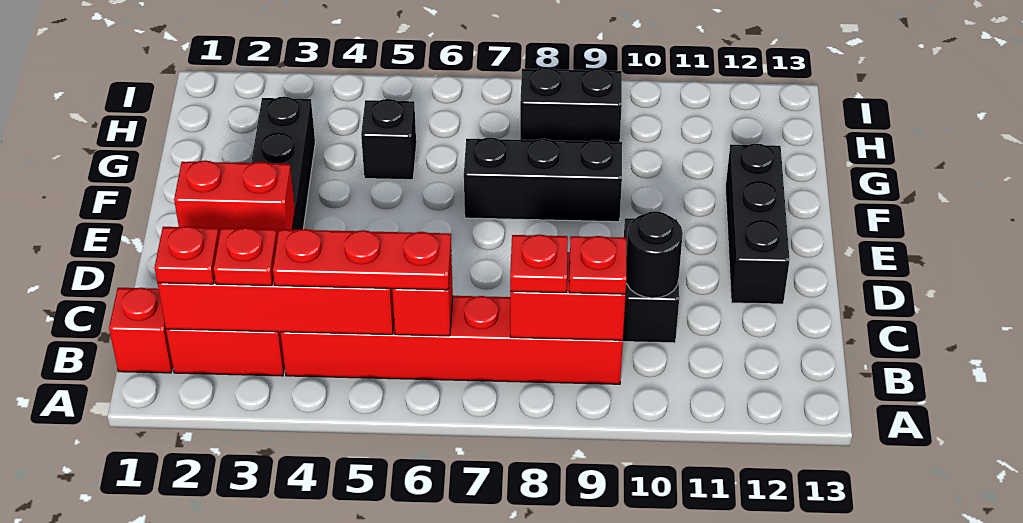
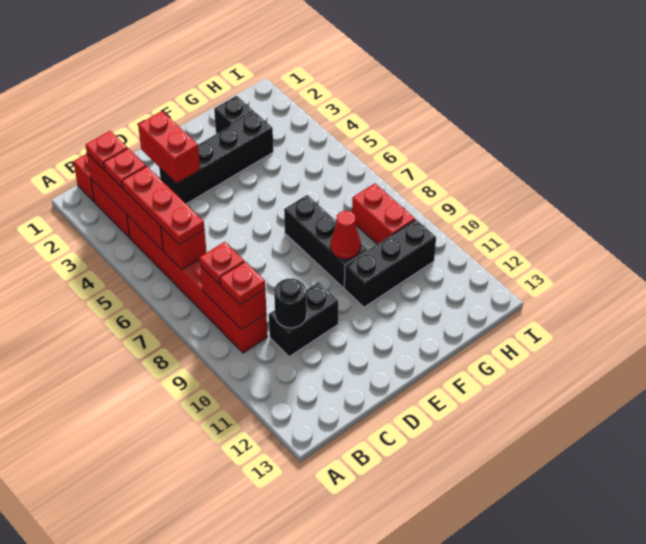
black brick D12:F12 level 1 -> black brick F10:H10 level 1
none -> red cone F9 level 2
black brick G5 level 1 -> black brick G2 level 1
black brick H8:H9 level 1 -> red brick H8:H9 level 1

